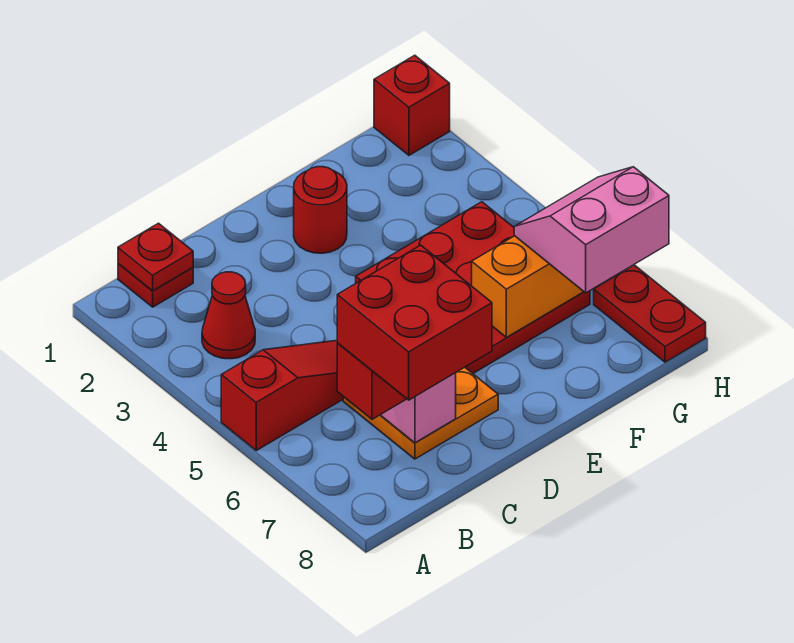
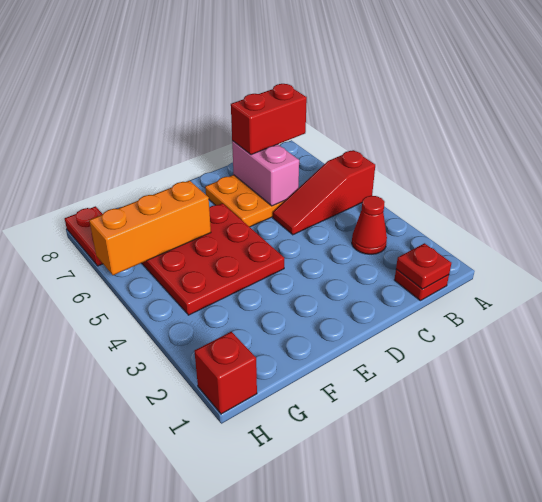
red brick B7:C8 level 4 -> none
red round brick E2 level 1 -> none
pink slope G6:H7 level 3 top 7 -> none

